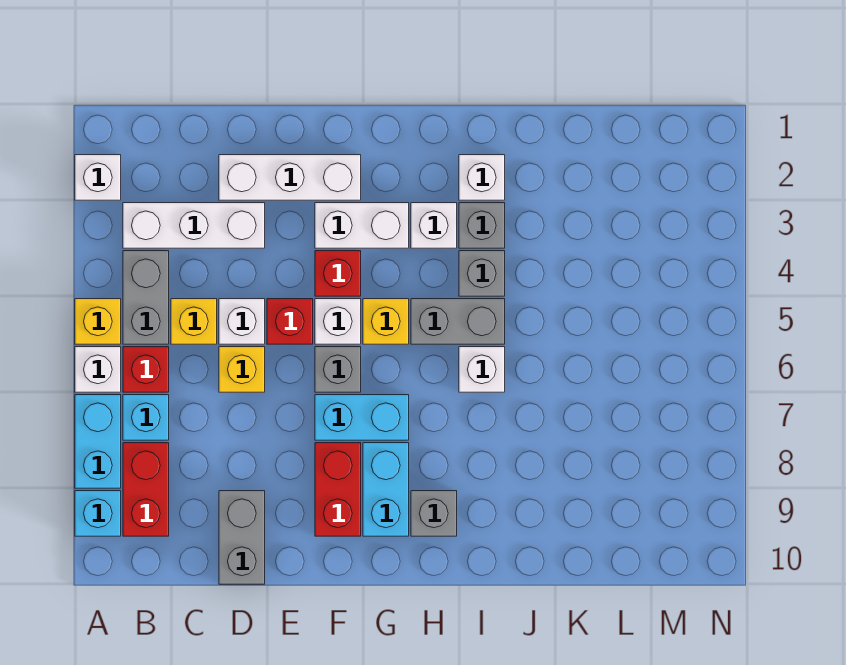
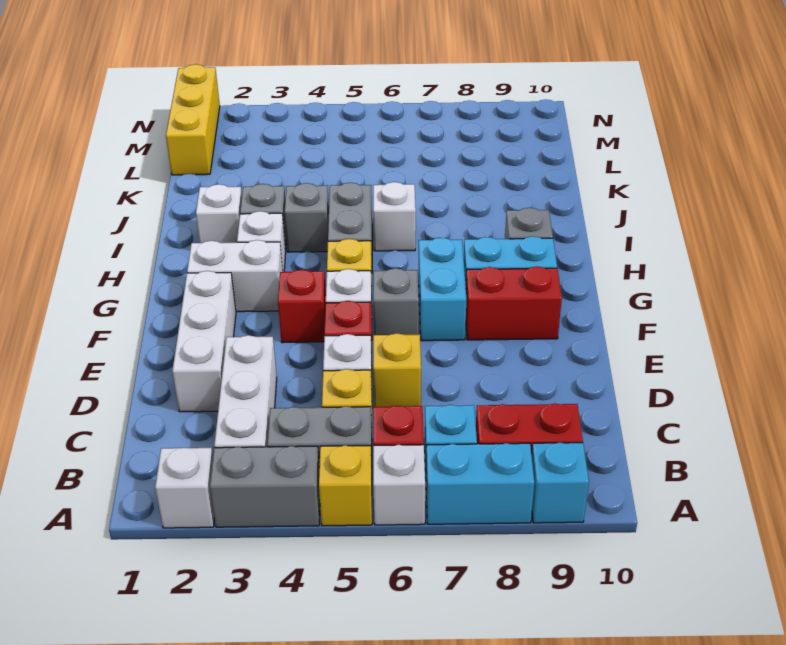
grey brick D9:D10 level 1 -> grey brick A3:A4 level 1
white brick F3:G3 level 1 -> white brick G2:G3 level 1
none -> yellow brick L1:N1 level 1

